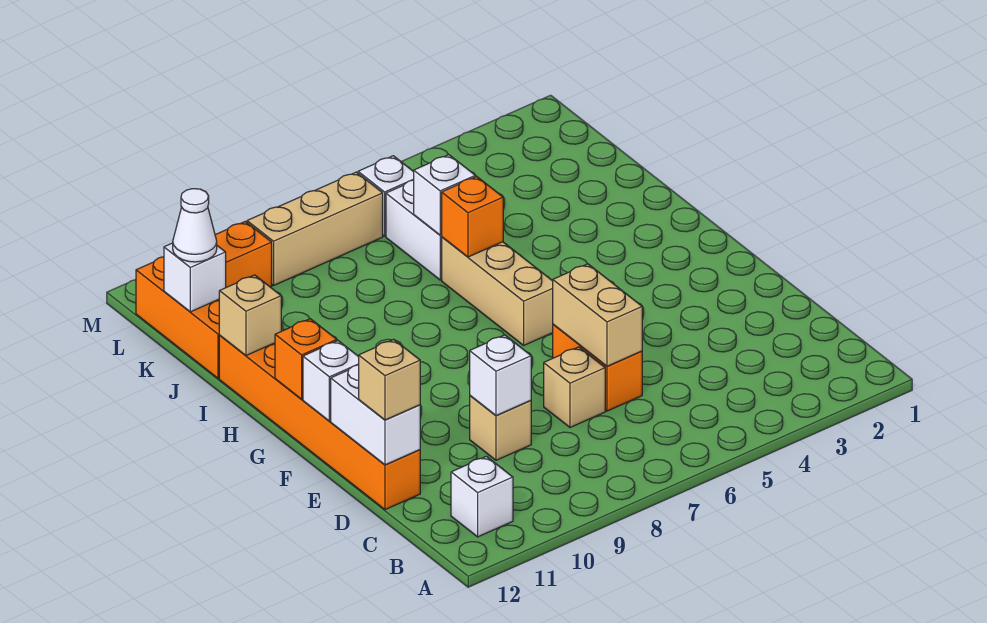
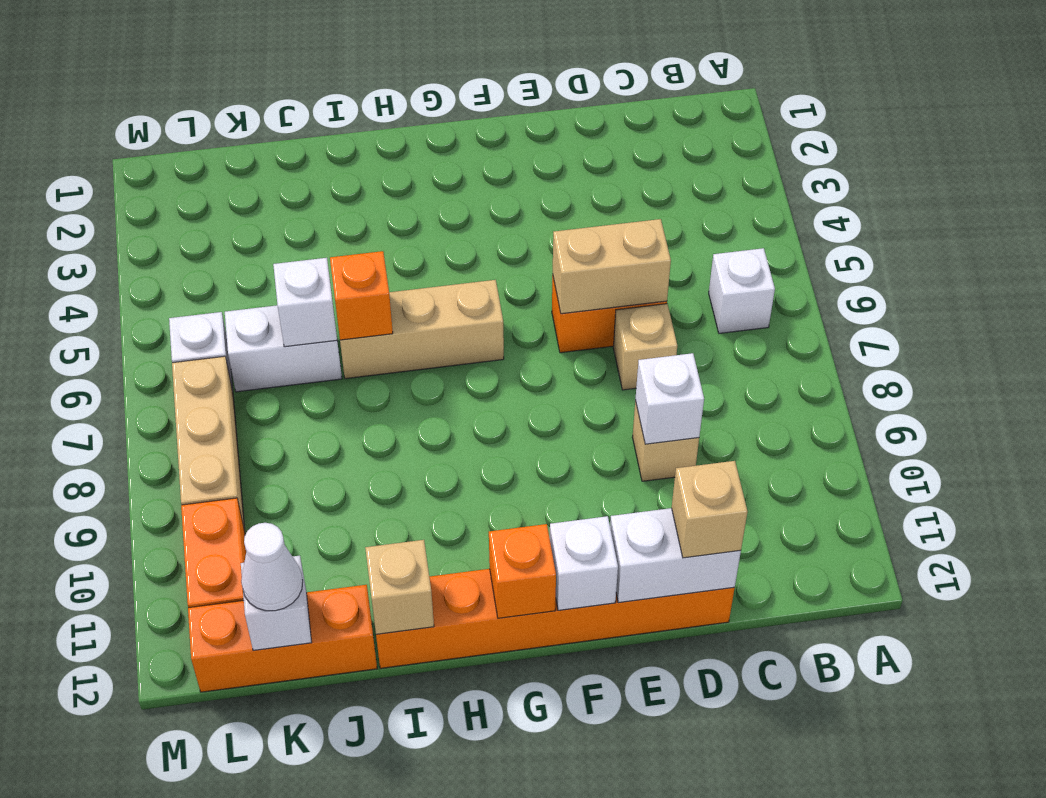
white brick B11 level 1 -> white brick B6 level 1

